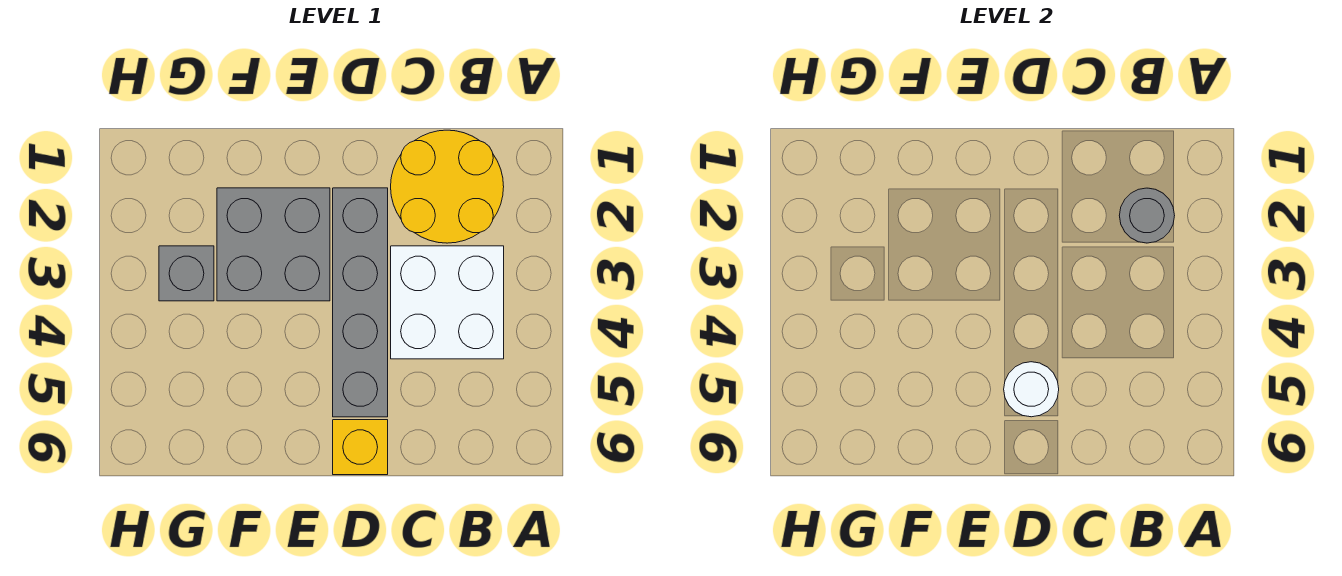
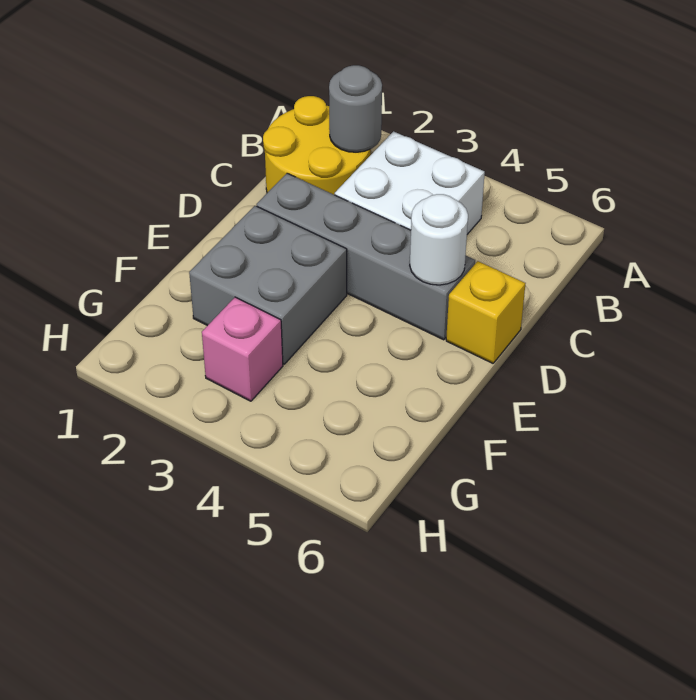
grey brick G3 level 1 -> pink brick G3 level 1

